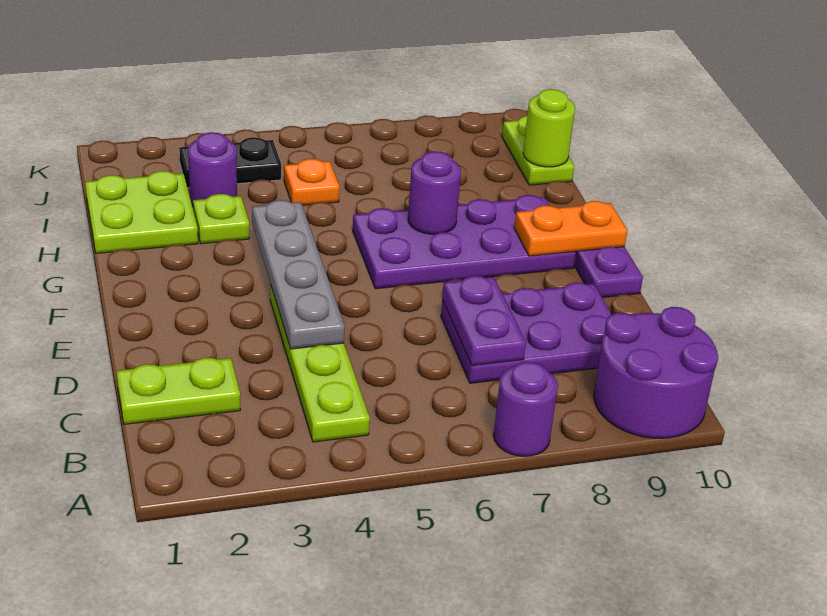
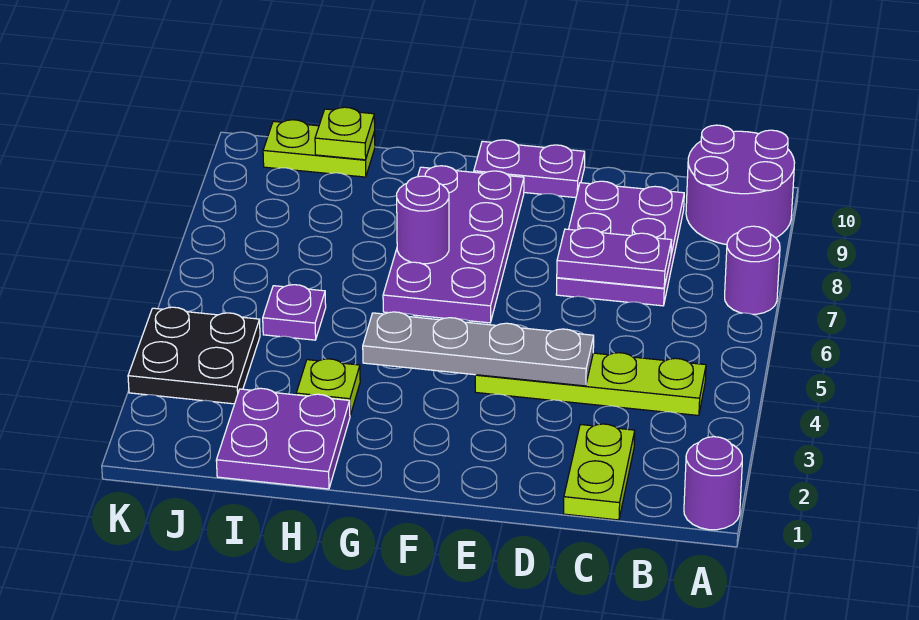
orange plate F9:F10 level 2 -> none
lime plate H1:I2 level 1 -> purple plate H1:I2 level 1
purple round brick I3 level 1 -> purple round brick A1 level 1
orange plate I5 level 1 -> purple plate I5 level 1
lime round brick I10 level 2 -> lime plate I10 level 2
black plate J3:J4 level 1 -> black plate J3:K4 level 1

